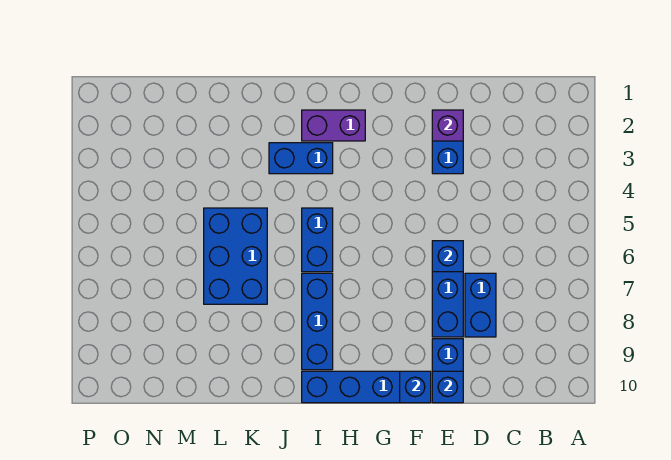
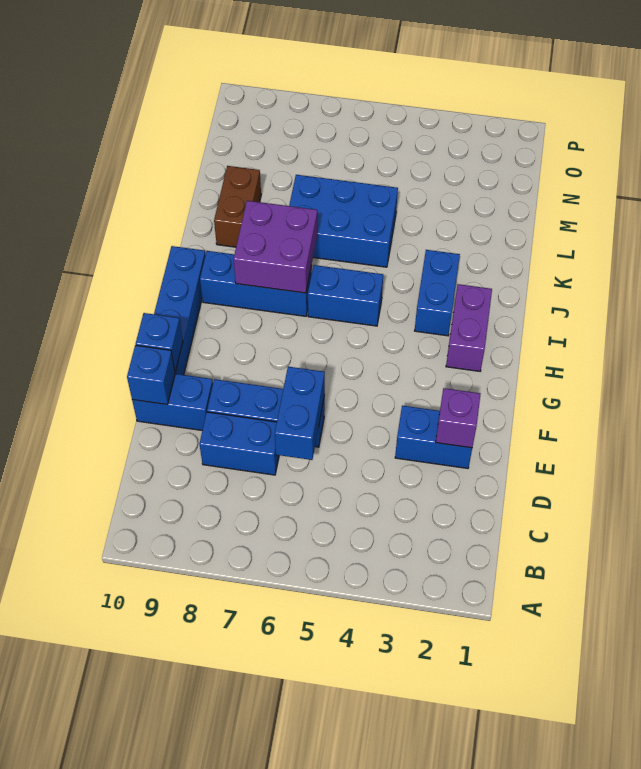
blue brick E6 level 2 -> blue brick D6:E6 level 2
none -> purple brick I7:J8 level 2
none -> brown brick K9:L9 level 1

